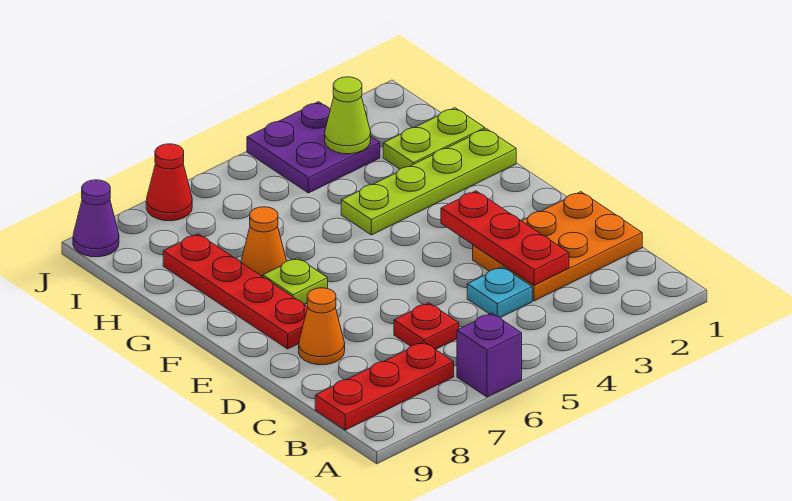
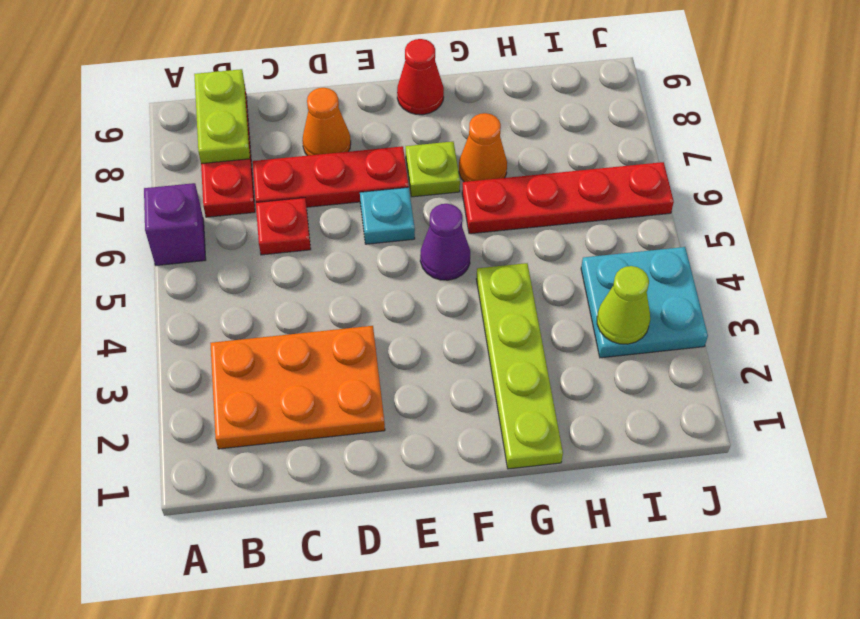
orange plate C1:D3 level 1 -> orange plate B2:D3 level 1
red plate C3:E3 level 2 -> red plate C7:E7 level 1
cyan plate C4 level 1 -> cyan plate E6 level 1
red plate E8:H8 level 1 -> red plate G6:J6 level 1
lime plate H1:H2 level 1 -> lime plate B8:B9 level 2
purple plate I3:J4 level 1 -> cyan plate I3:J4 level 1
red cone J7 level 1 -> red cone F9 level 1
purple cone J9 level 1 -> purple cone F5 level 1

